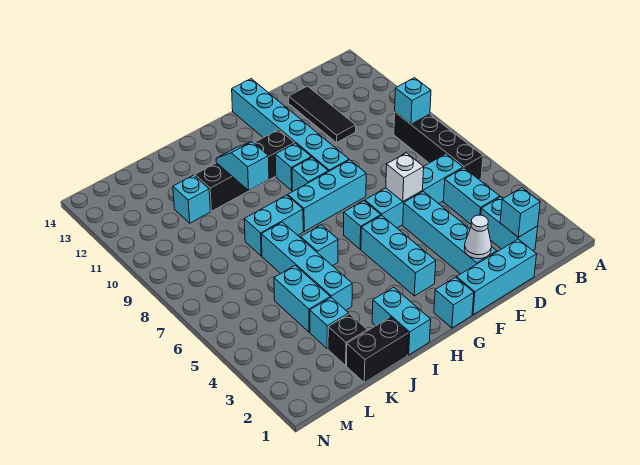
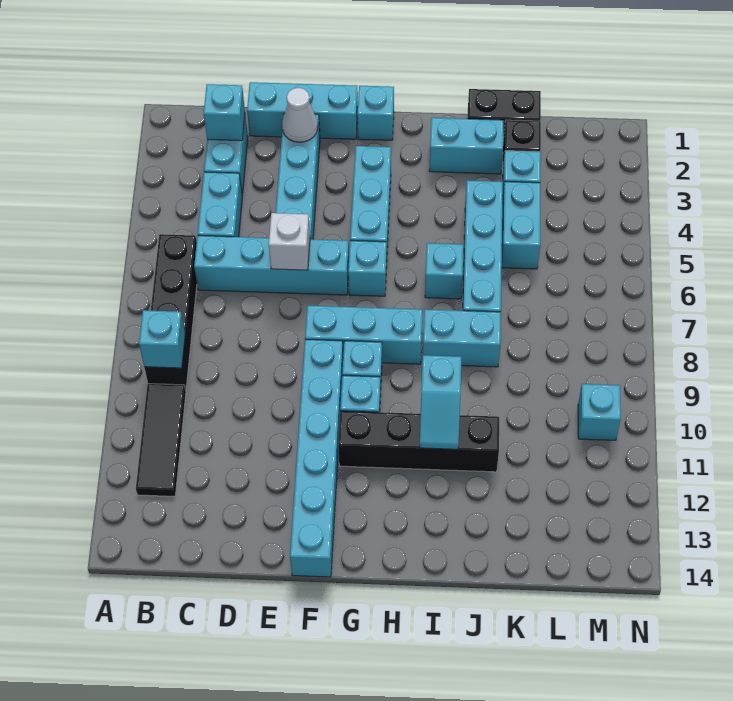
black tile D11:D13 level 1 -> black tile B10:B12 level 1
cyan brick I1:I2 level 1 -> cyan brick I2:J2 level 1
cyan brick K11 level 1 -> cyan brick M10 level 1

